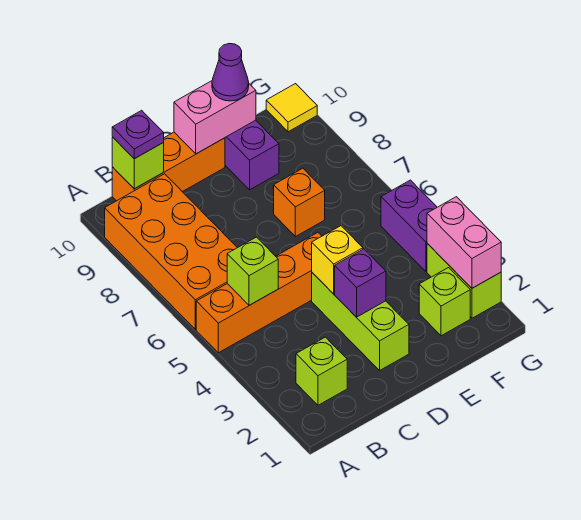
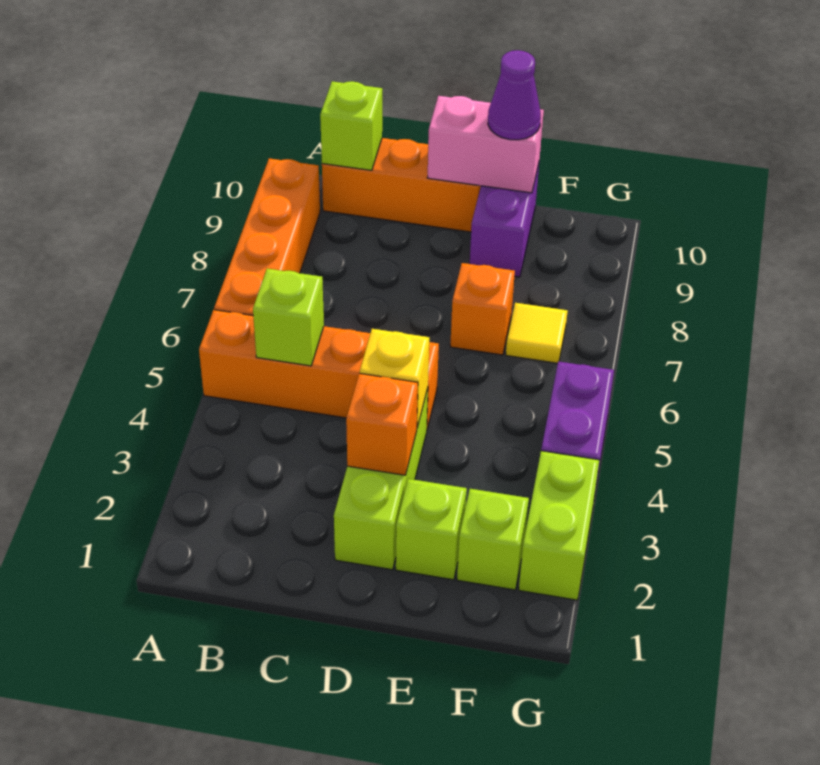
orange brick A6:B9 level 1 -> orange brick A6:A9 level 1
lime brick B2 level 1 -> lime brick E2 level 1
purple plate B10 level 3 -> none
purple brick D3 level 2 -> orange brick D3 level 2
pink brick G2:G3 level 2 -> none
yellow tile G10 level 1 -> yellow tile F7 level 1

